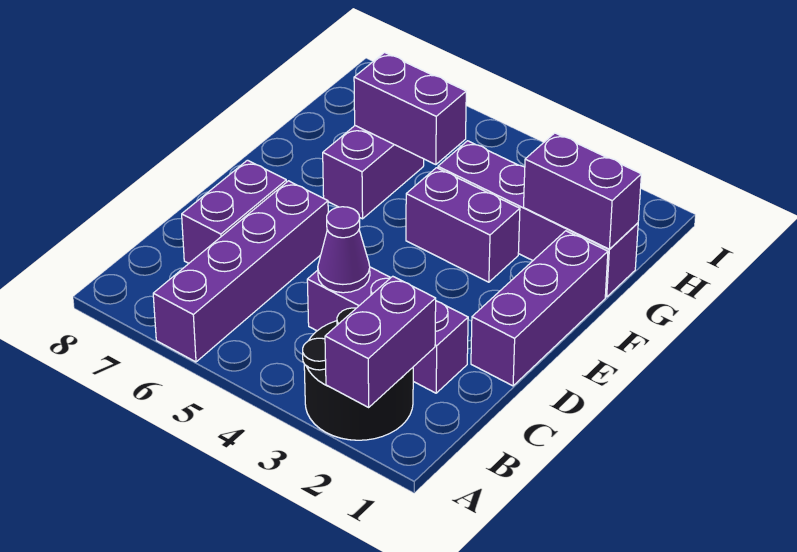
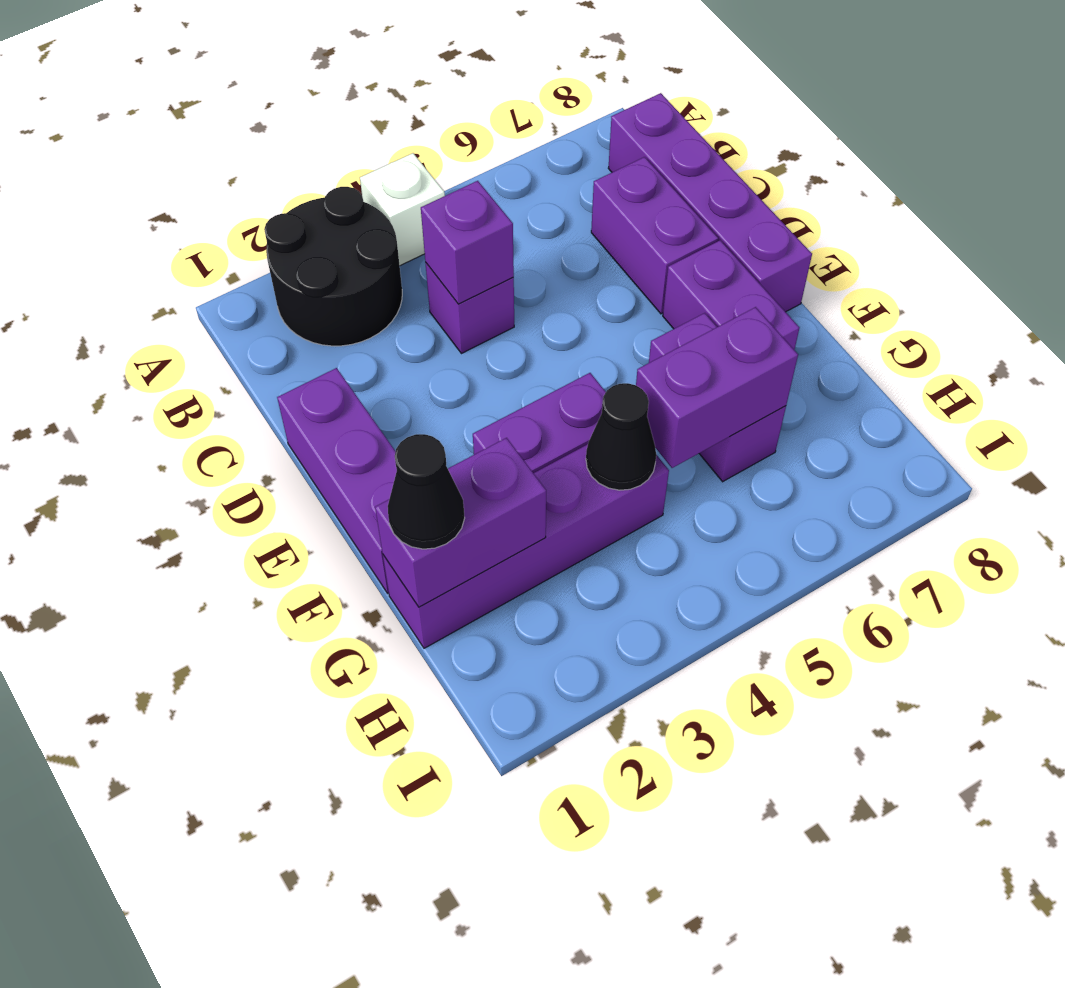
purple brick A2:B2 level 2 -> purple brick E7:F7 level 1
none -> white brick A4 level 1
purple brick A6:D6 level 1 -> purple brick B8:E8 level 1
purple brick C2:C4 level 1 -> purple brick C4 level 1
purple cone C4 level 2 -> purple brick C4 level 2
none -> black cone G1 level 3
none -> black cone G4 level 2

